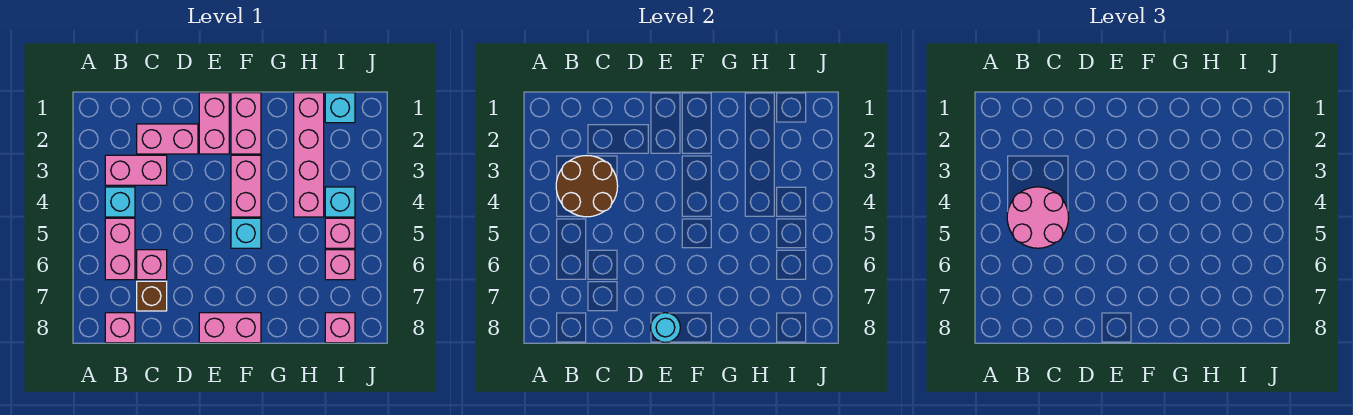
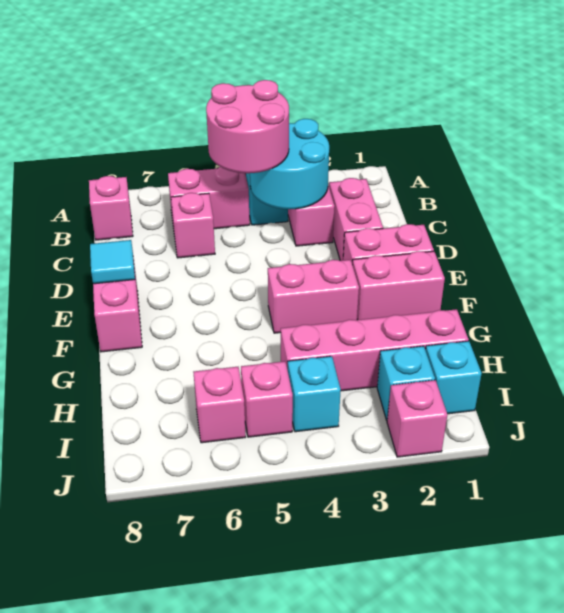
brown round brick B3:C4 level 2 -> cyan round brick B3:C4 level 2
brown brick C7 level 1 -> none
cyan round brick E8 level 2 -> cyan tile E8 level 2
cyan brick F5 level 1 -> cyan brick I2 level 1
pink brick I8 level 1 -> pink brick J2 level 1

